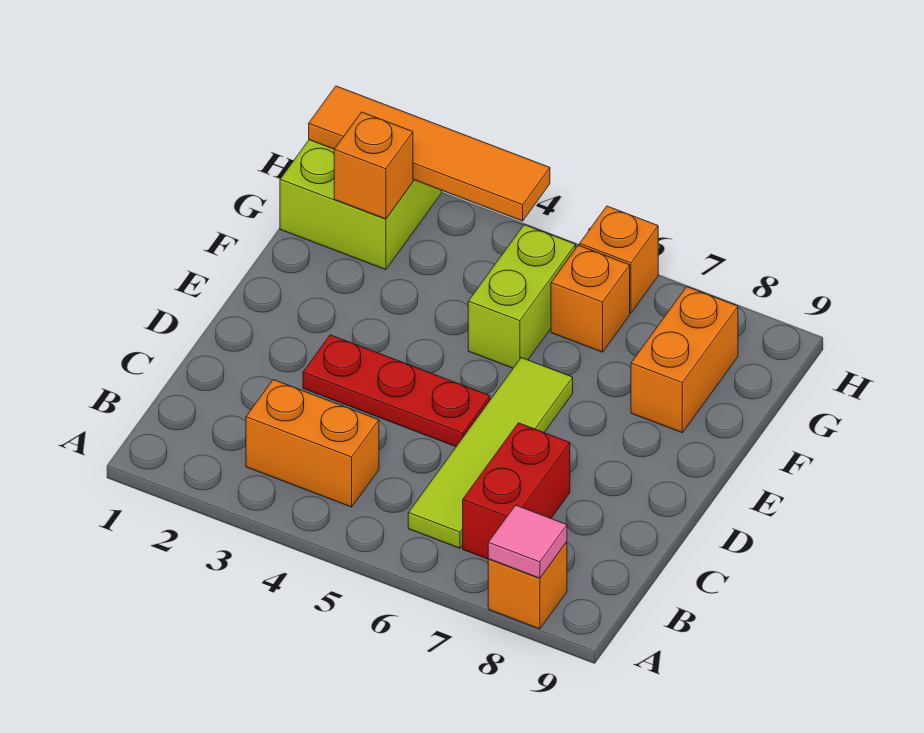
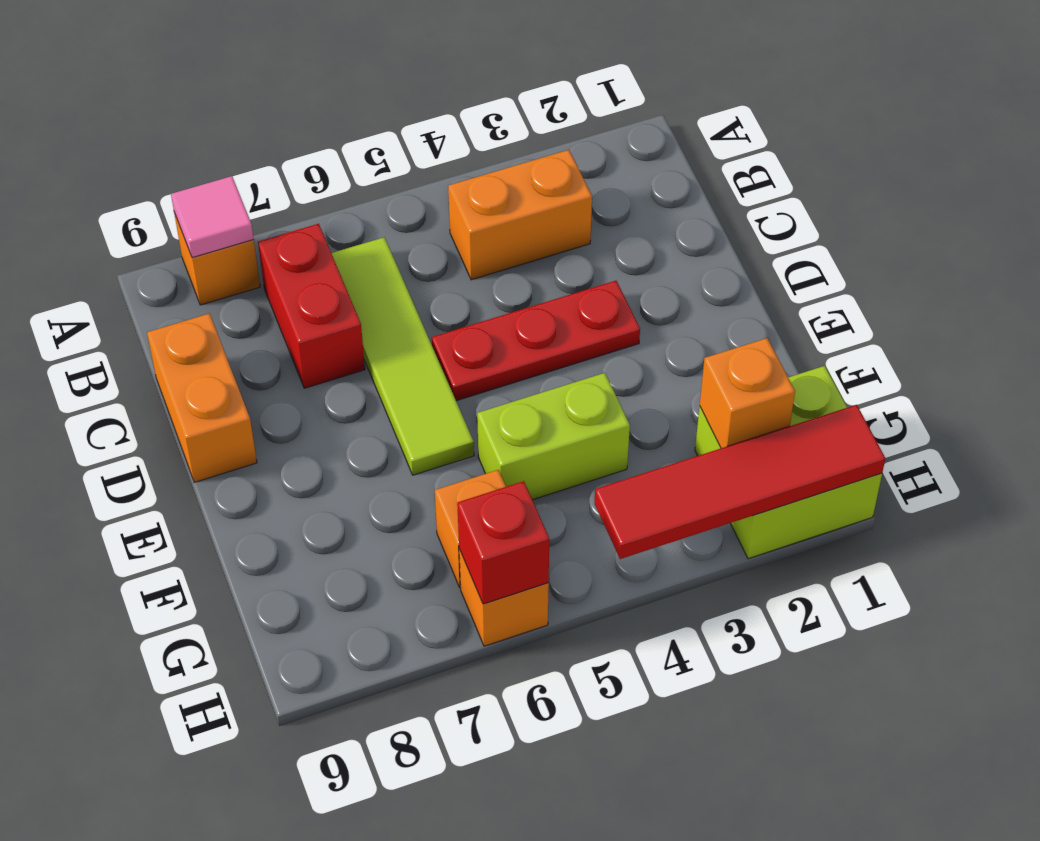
lime brick F5:G5 level 1 -> lime brick F4:F5 level 1
orange brick F8:G8 level 1 -> orange brick C9:D9 level 1
orange tile H1:H4 level 2 -> red tile H1:H4 level 2
none -> red brick H6 level 2

